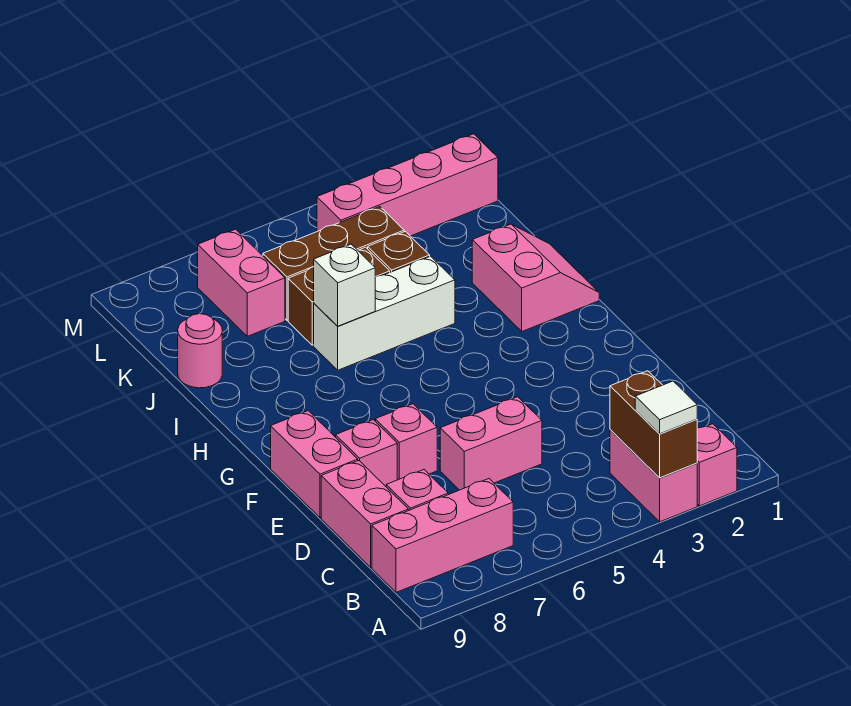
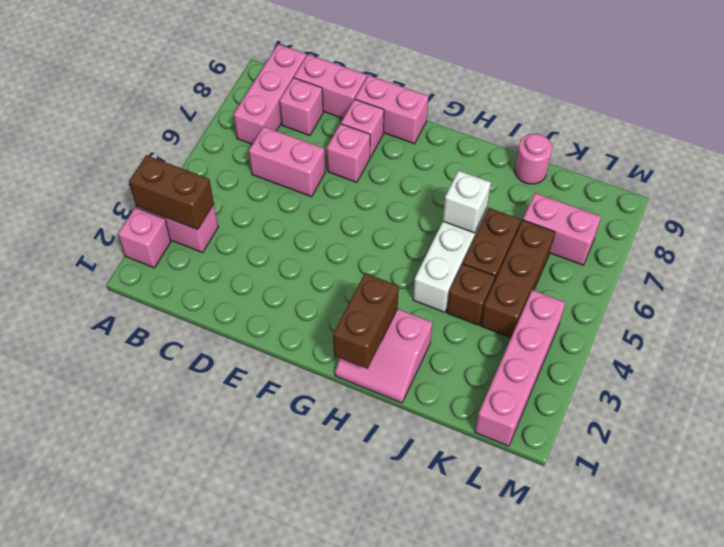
white tile A3 level 3 -> none
pink brick D5:D6 level 1 -> pink brick C6:D6 level 1
none -> brown brick H1:H2 level 2

